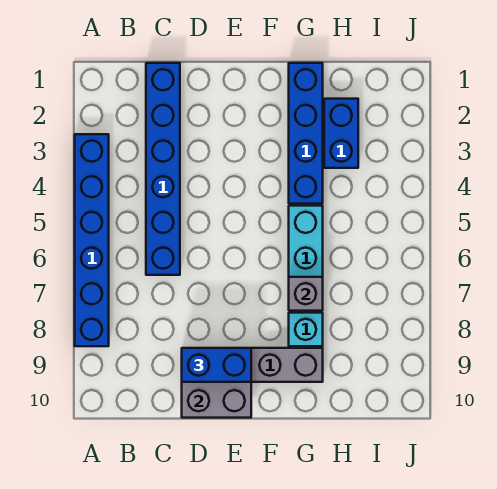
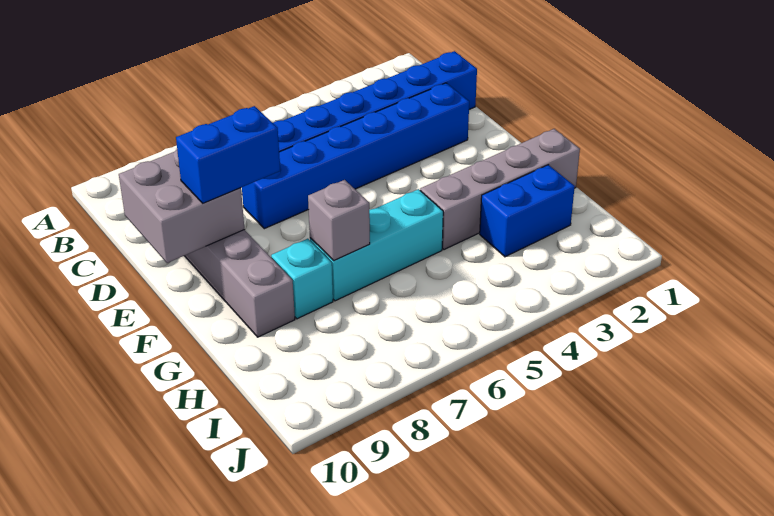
blue brick A3:A8 level 1 -> blue brick D2:D7 level 1
blue brick D9:E9 level 3 -> blue brick E8:E9 level 3
blue brick G1:G4 level 1 -> grey brick G1:G4 level 1

